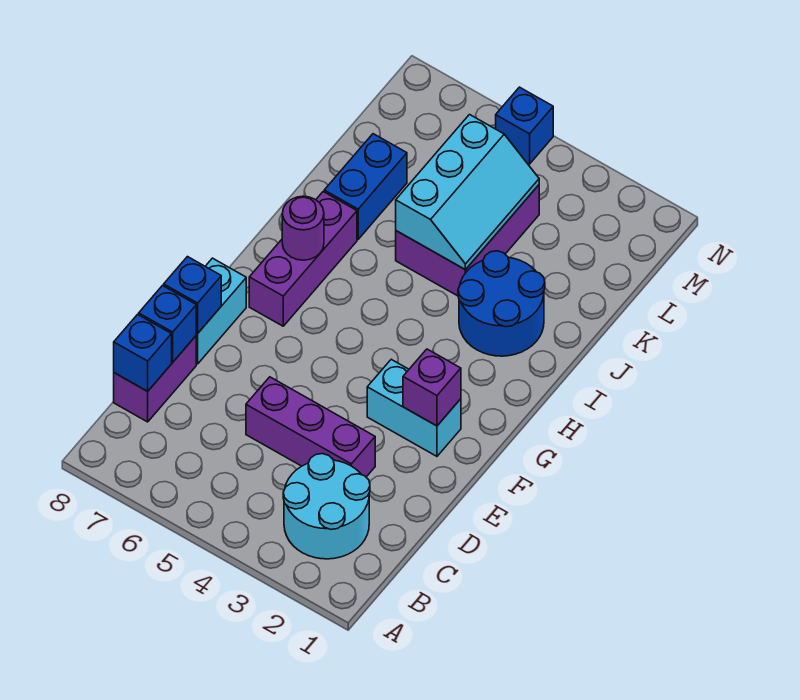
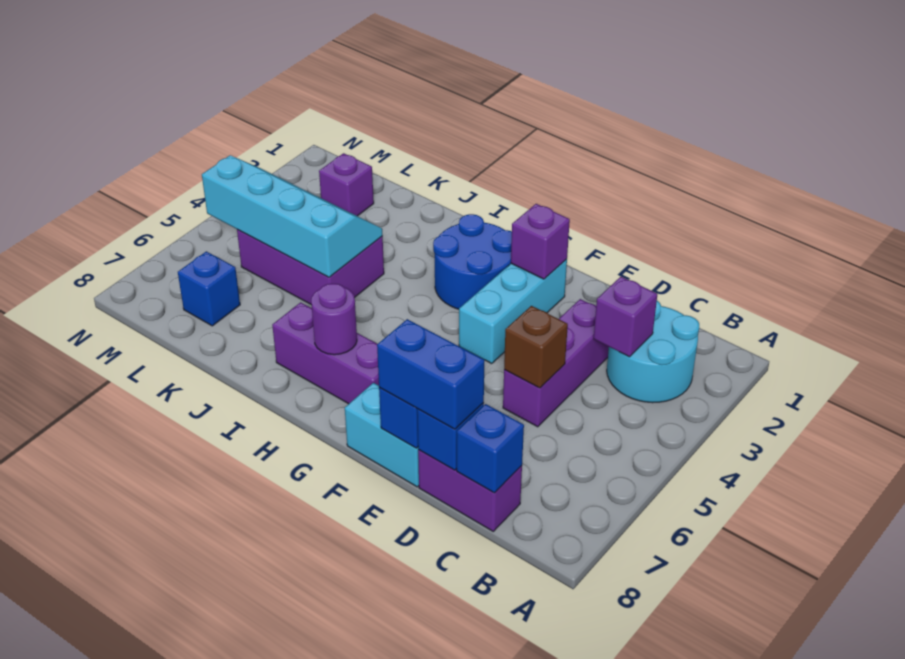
none -> purple brick C3 level 2
none -> brown brick D5 level 2
cyan brick F2:F3 level 1 -> cyan brick F2:F4 level 1
blue round brick I2:J3 level 1 -> blue round brick G2:H3 level 1
cyan slope J4:L5 level 2 top 5 -> cyan slope J4:M5 level 2 top 5
blue brick J7:K7 level 1 -> blue brick D8:E8 level 3
none -> purple brick L2 level 1
blue brick N5 level 1 -> blue brick L7 level 1

